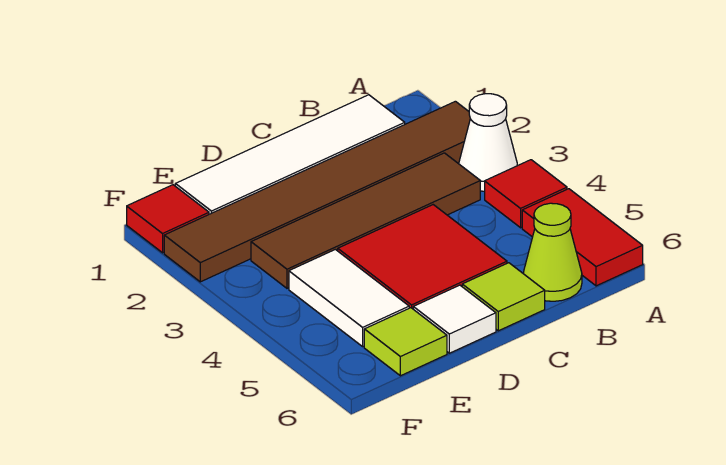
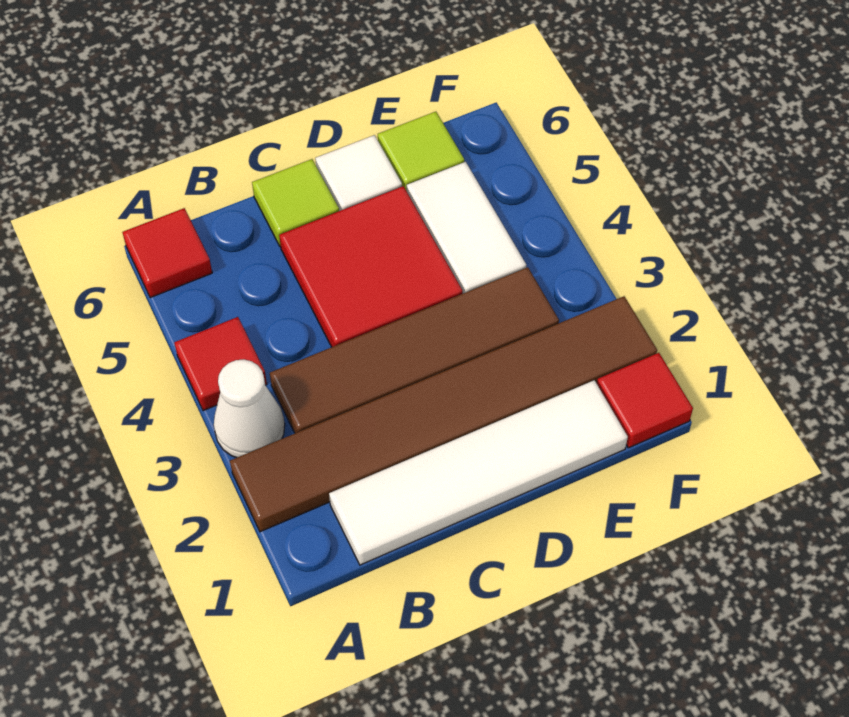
red tile A5:A6 level 1 -> red tile A6 level 1
lime cone B6 level 1 -> none

